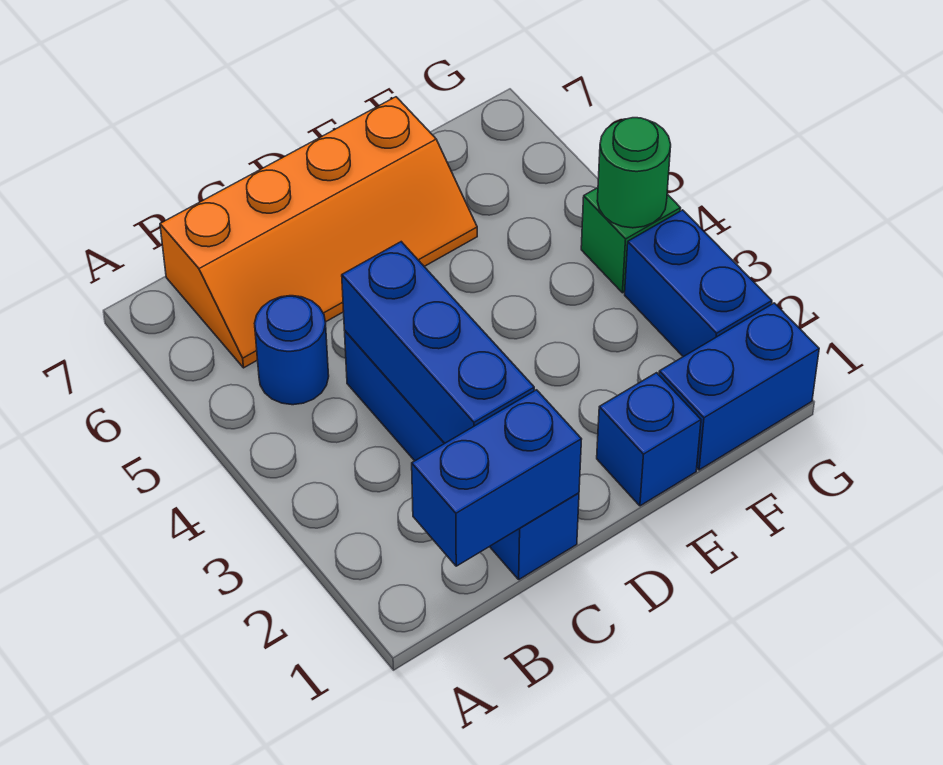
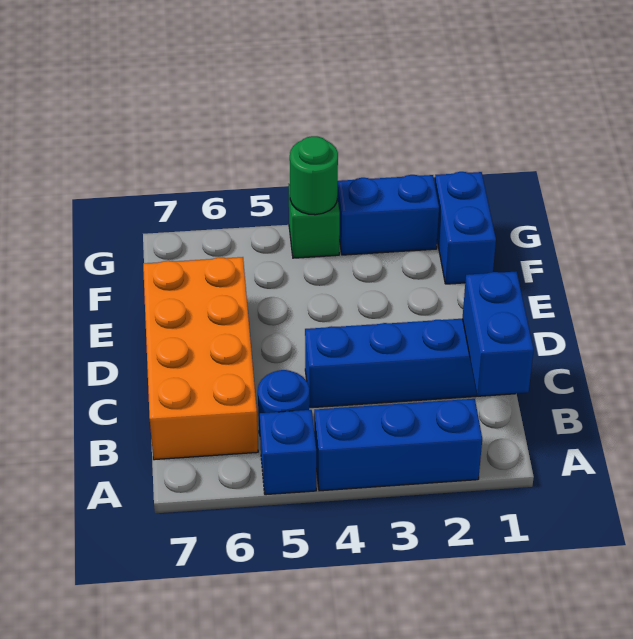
orange slope B6:E7 level 1 top 7 -> orange brick B6:E7 level 1
blue brick C2:C4 level 2 -> blue brick A2:A4 level 1
blue brick E1 level 1 -> blue brick A5 level 1

